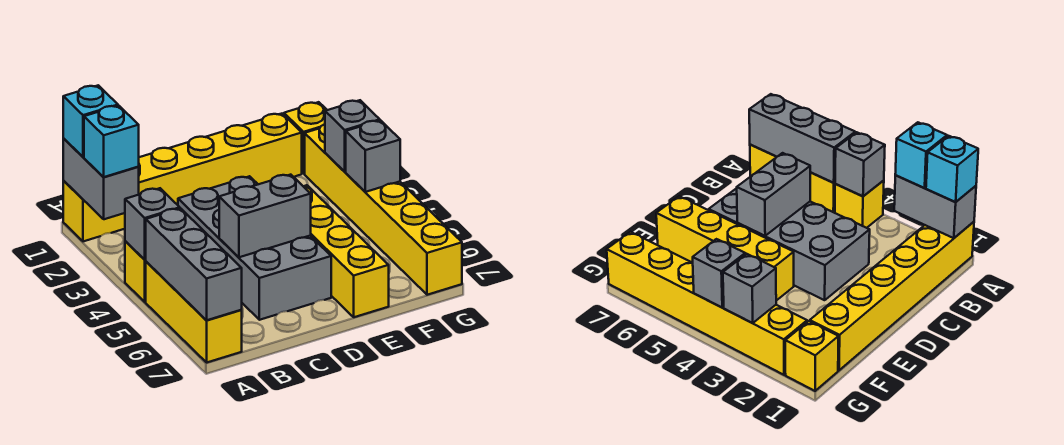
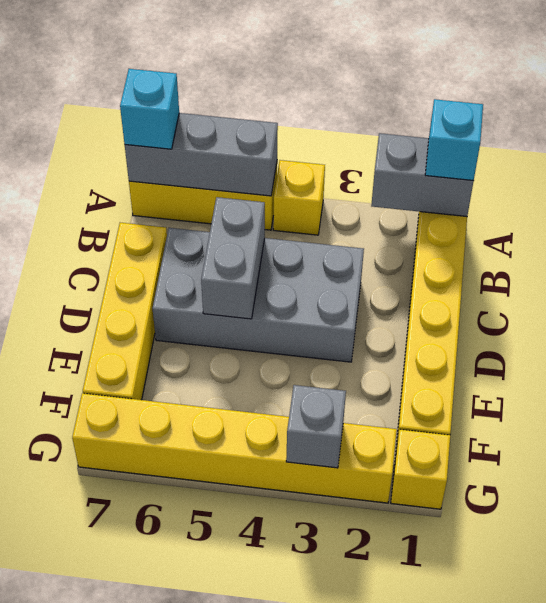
cyan brick A2 level 3 -> cyan brick A7 level 3
grey brick A4 level 2 -> none
yellow brick E4:E7 level 1 -> yellow brick C7:F7 level 1
grey brick G4 level 2 -> none

